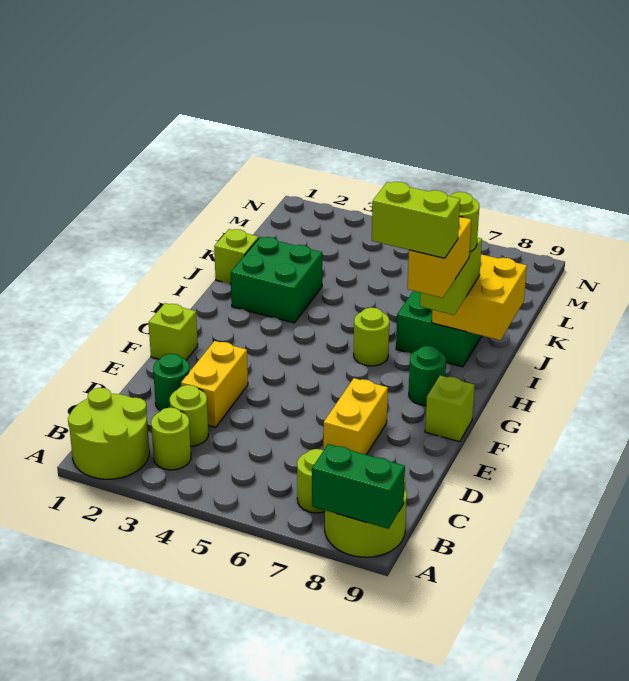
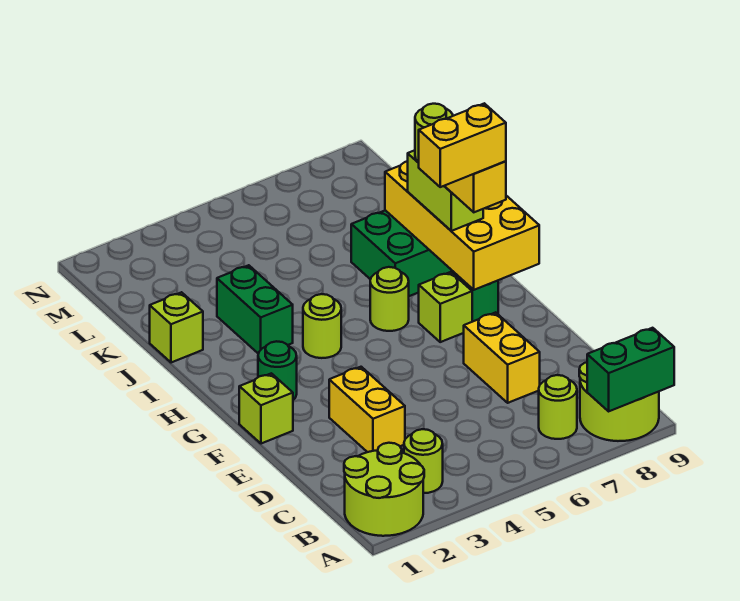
lime round brick C3 level 1 -> lime round brick H4 level 1
green round brick D2 level 1 -> green round brick G2 level 1
lime brick F9 level 1 -> lime brick G7 level 1
lime brick G7:G8 level 5 -> yellow brick G7:G8 level 5
green brick I2:J3 level 1 -> green brick I3:J3 level 1
yellow brick I8:J9 level 2 -> yellow brick G8:J9 level 2

